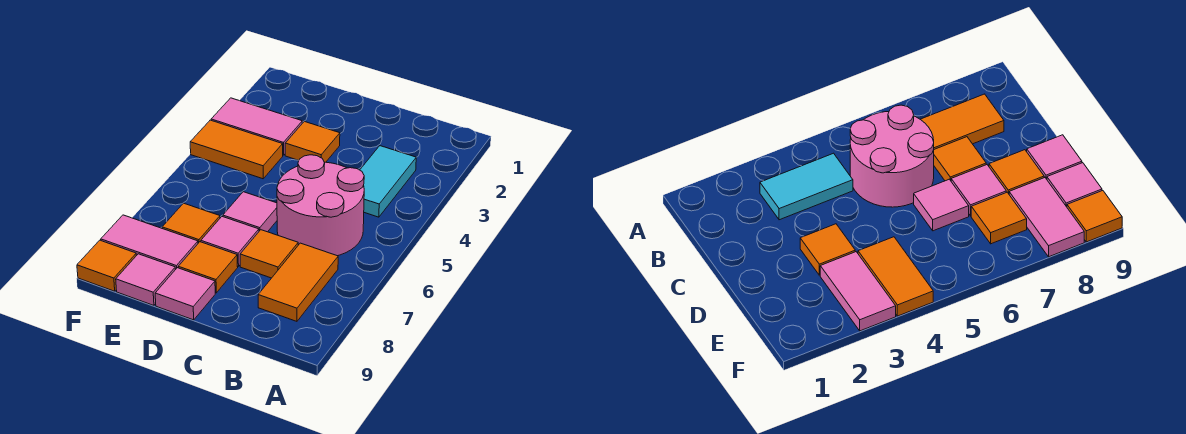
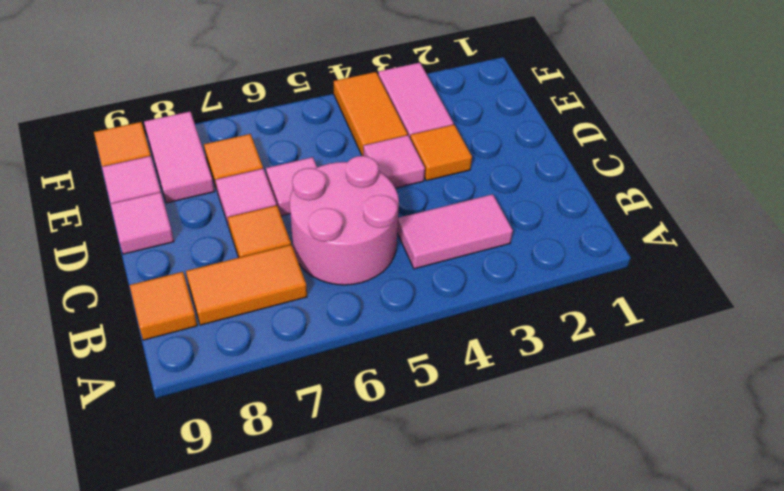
cyan tile B3:B4 level 1 -> pink tile B3:B4 level 1
none -> pink tile D4 level 1
orange tile D8 level 1 -> orange tile B9 level 1

